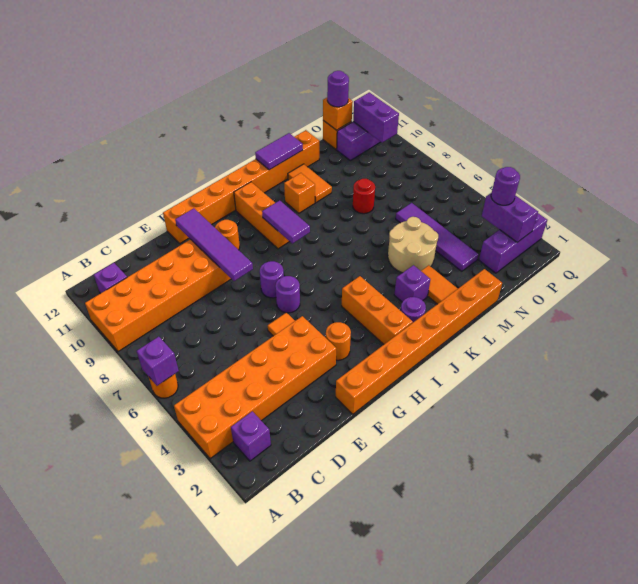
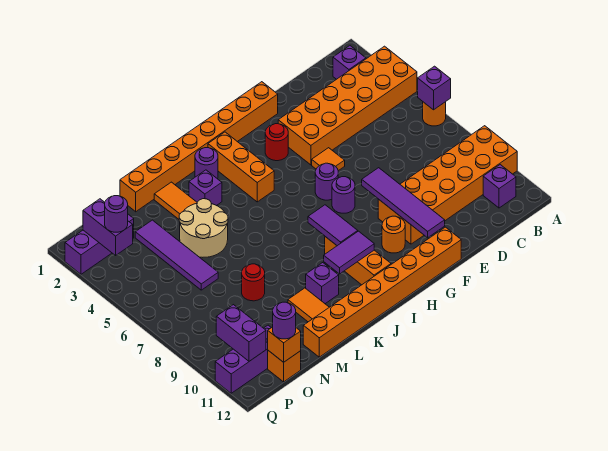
orange round brick G3 level 1 -> red round brick G3 level 1
orange brick K10 level 1 -> purple brick K10 level 1
purple tile K12:L12 level 2 -> purple tile I10:J10 level 2

